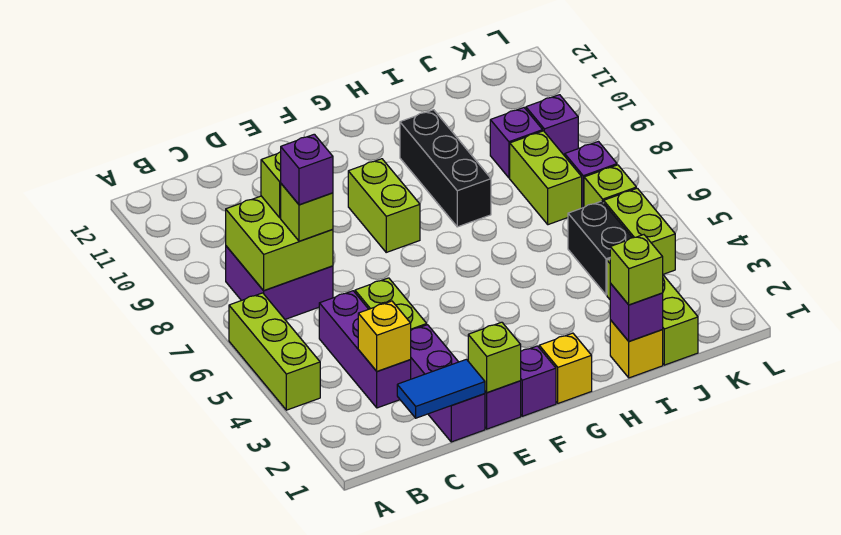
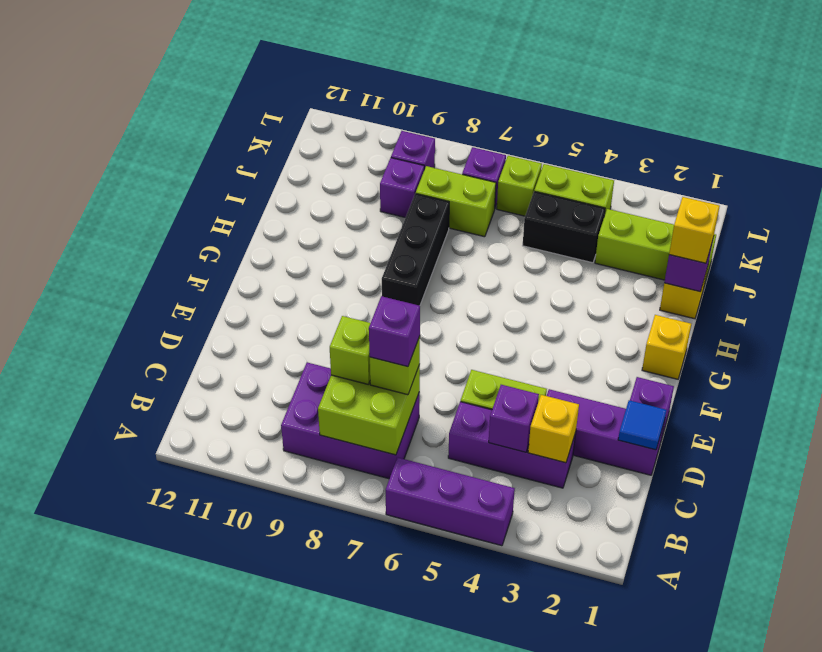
lime brick A4:A6 level 1 -> purple brick A4:A6 level 1
purple brick B7:C8 level 1 -> purple brick B7:C9 level 1
blue tile C1:D1 level 2 -> blue tile D1 level 2
lime brick E1 level 2 -> none
purple brick F1 level 1 -> purple brick C4 level 2
lime brick F8:F9 level 1 -> none
black brick H8:H10 level 1 -> black brick G8:I8 level 1
lime brick I1 level 3 -> yellow brick I1 level 3

